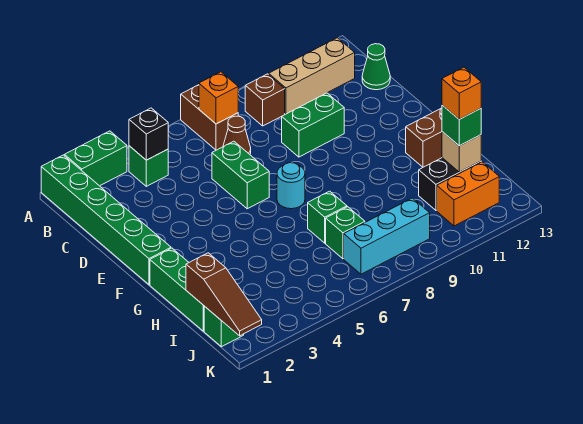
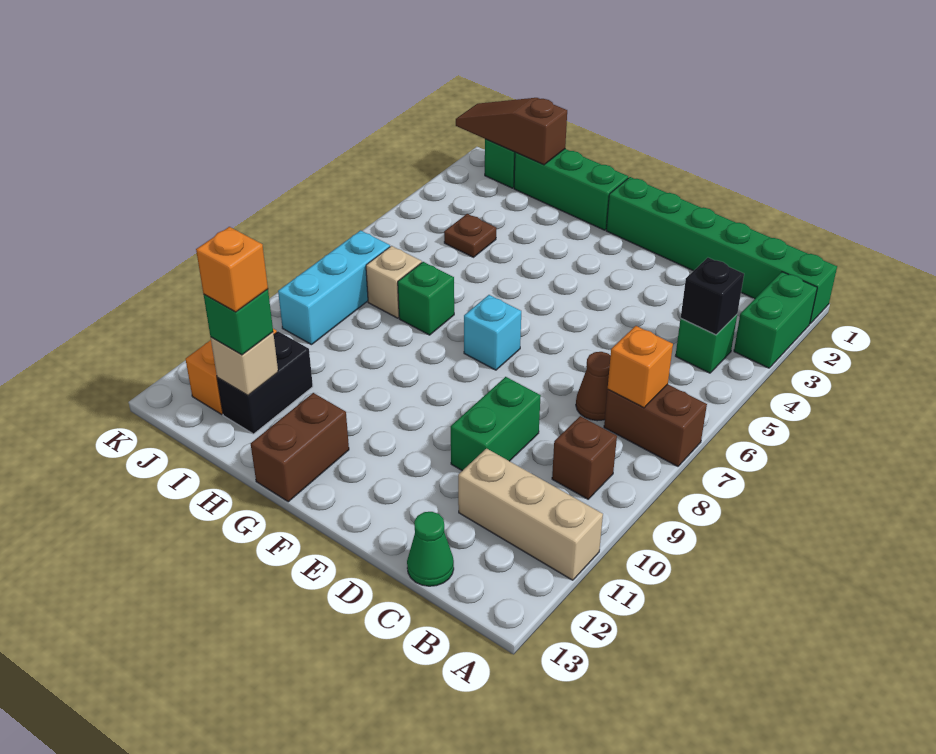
tan brick B10:B12 level 1 -> tan brick A11:C11 level 1
green brick D6:E6 level 1 -> none
cyan round brick F7 level 1 -> cyan brick F7 level 1
none -> brown plate I4 level 1
green brick I7 level 1 -> tan brick I7 level 1

